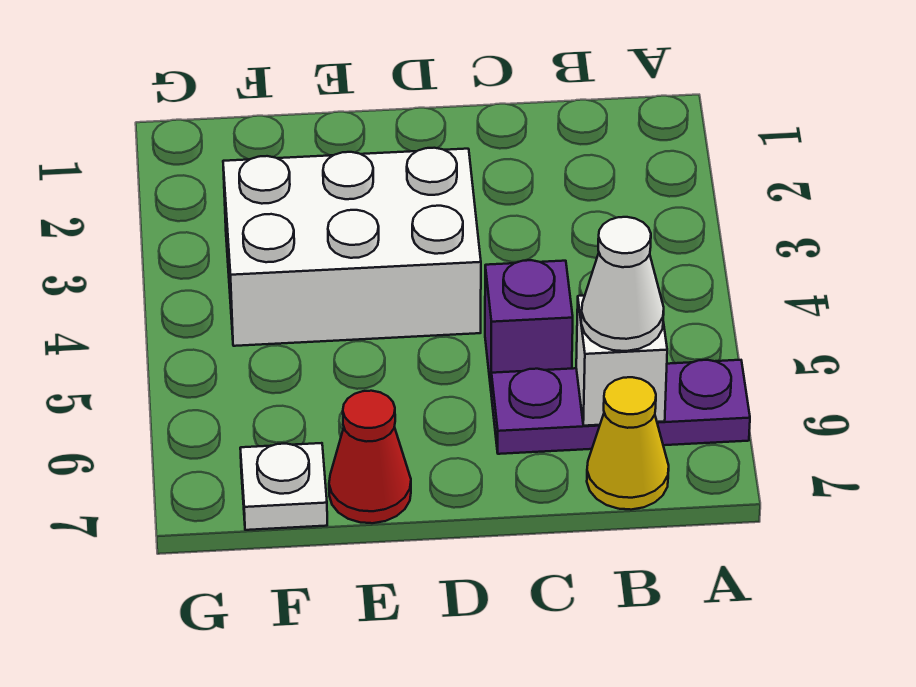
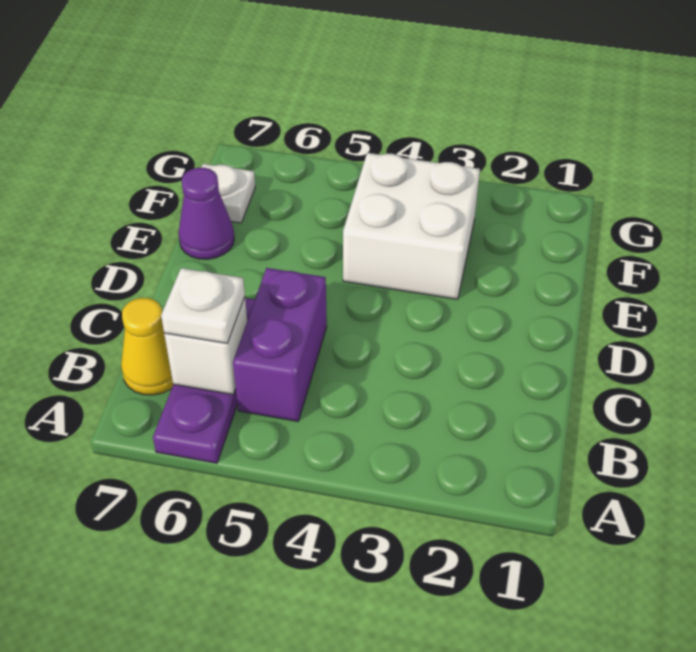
white cone B6 level 3 -> white plate B6 level 3
purple brick C5 level 1 -> purple brick B5:C5 level 1
white brick D3:F4 level 1 -> white brick E3:F4 level 1
red cone E7 level 1 -> purple cone E7 level 1

